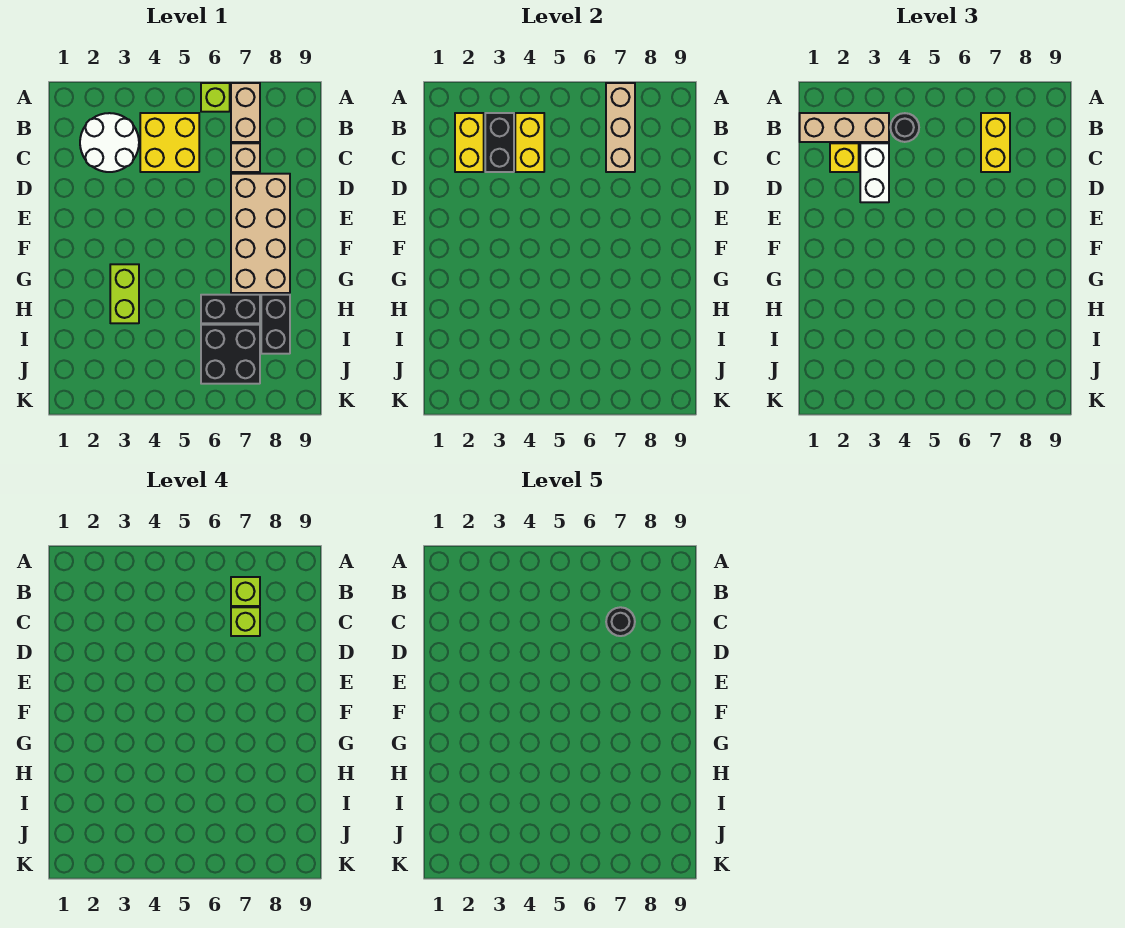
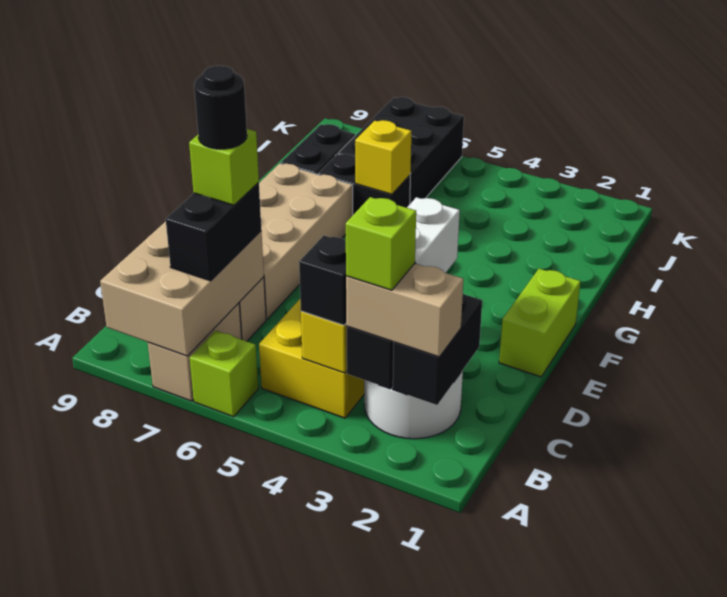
tan brick A7:C7 level 2 -> tan brick A7:C8 level 2
tan brick B1:B3 level 3 -> tan brick B2:B3 level 3
yellow brick B2:C2 level 2 -> black brick B2:C2 level 2
black round brick B4 level 3 -> black brick B4 level 3
yellow brick B7:C7 level 3 -> black brick B7:C7 level 3
lime brick B7 level 4 -> lime brick B3 level 4
yellow brick C2 level 3 -> yellow brick H6 level 2
lime brick G3:H3 level 1 -> lime brick E1:F1 level 1
black brick I6:J7 level 1 -> black brick I6:K7 level 1

